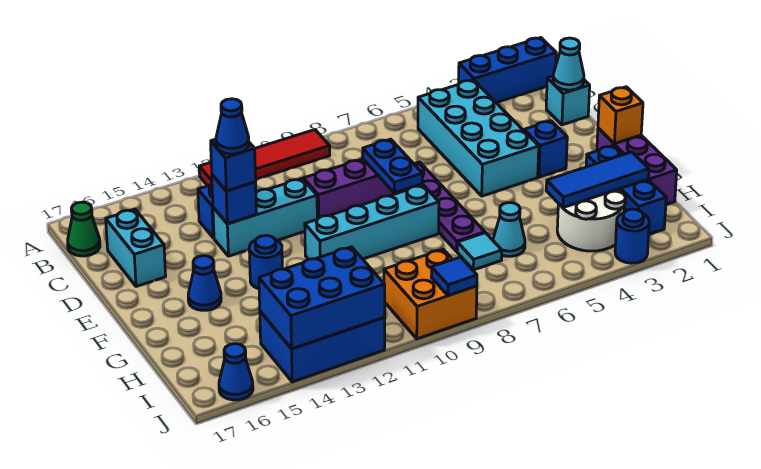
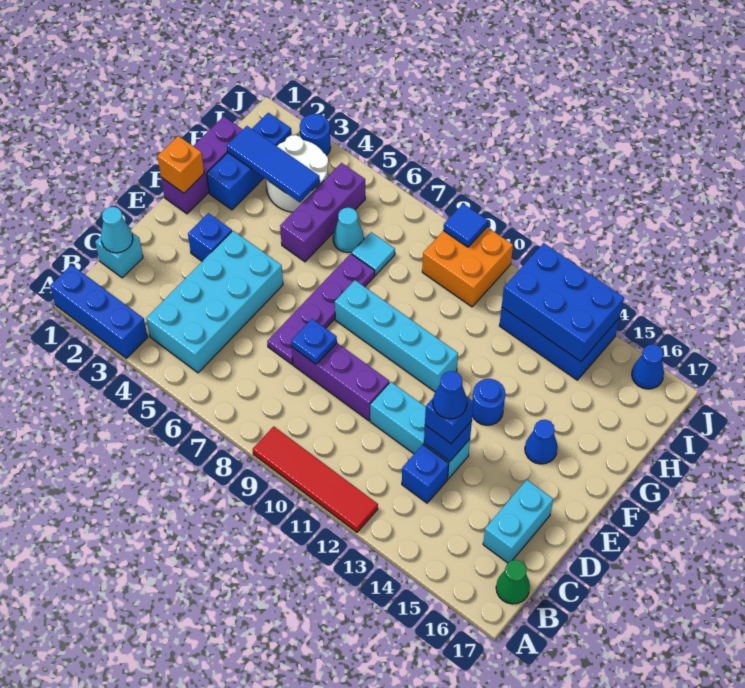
blue plate D8:E8 level 2 -> blue plate D8 level 2
none -> purple brick G5:I5 level 1

